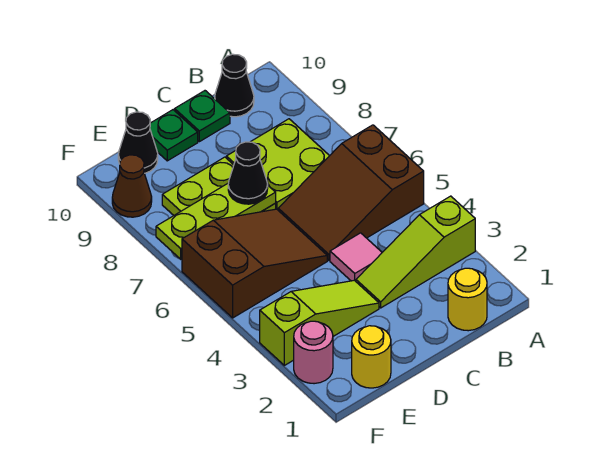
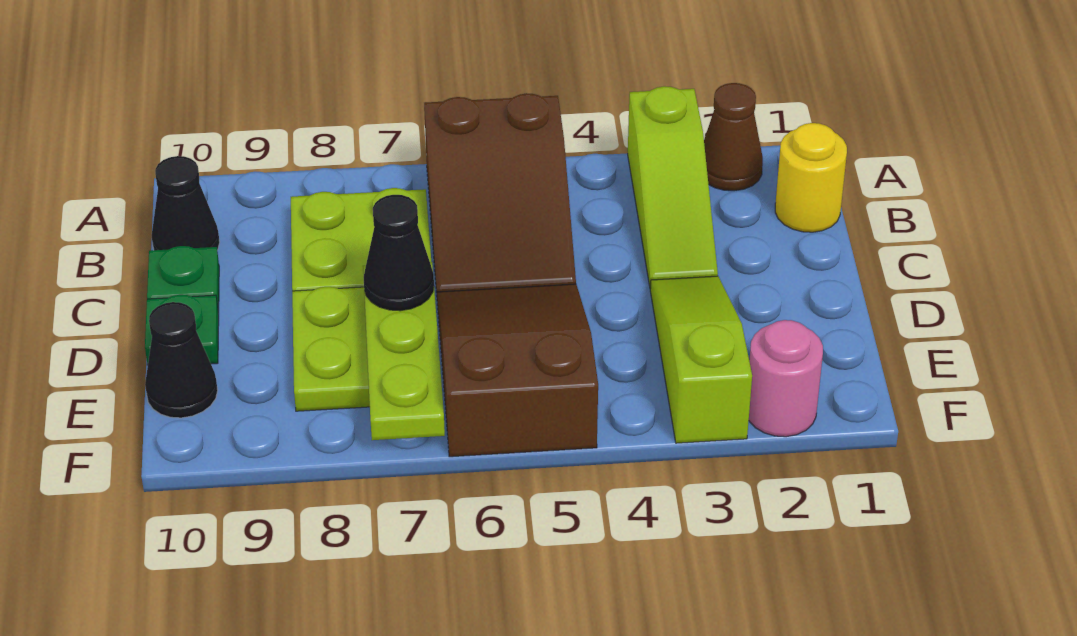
pink tile C4 level 1 -> none
yellow round brick E1 level 1 -> none
brown cone F9 level 1 -> brown cone A2 level 1

